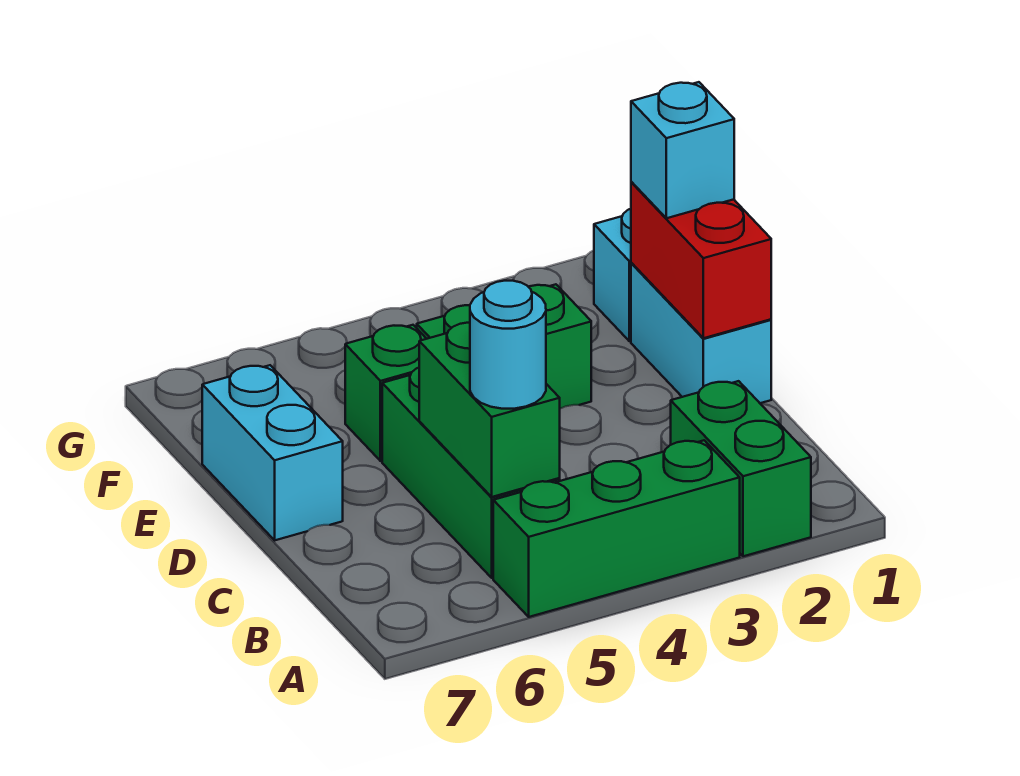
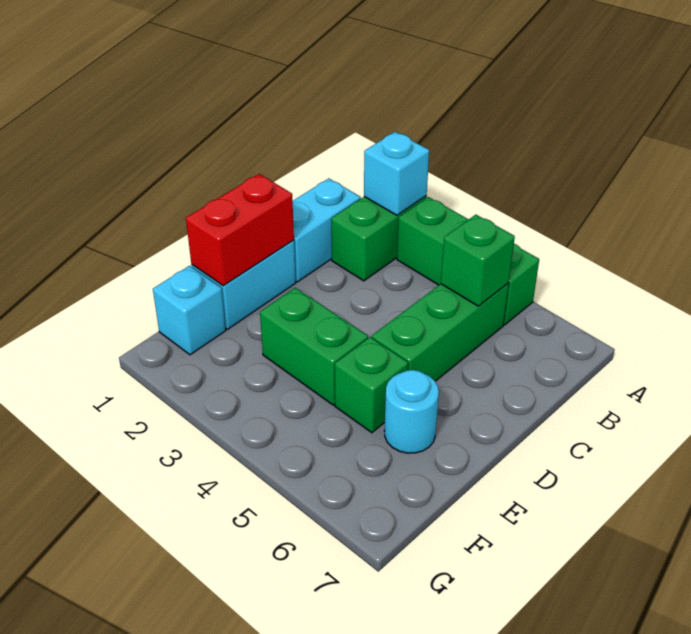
green brick B5:C5 level 2 -> green brick B5 level 2
cyan round brick B5 level 3 -> cyan round brick E6 level 1
cyan brick D7:E7 level 1 -> cyan brick B1:C1 level 1
cyan brick E1 level 3 -> cyan brick A2 level 2

